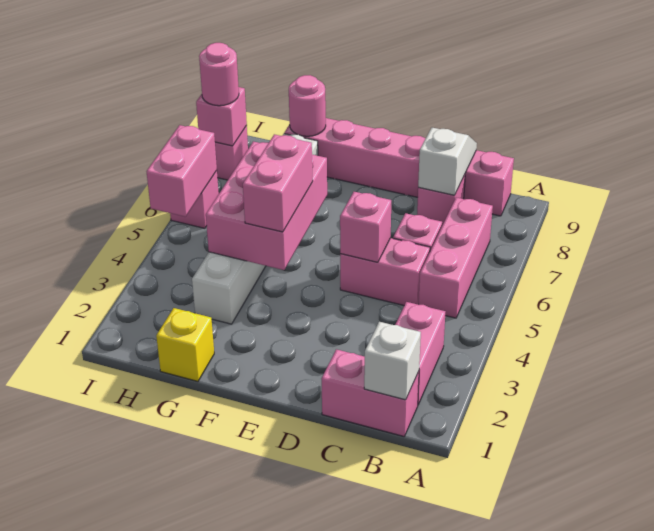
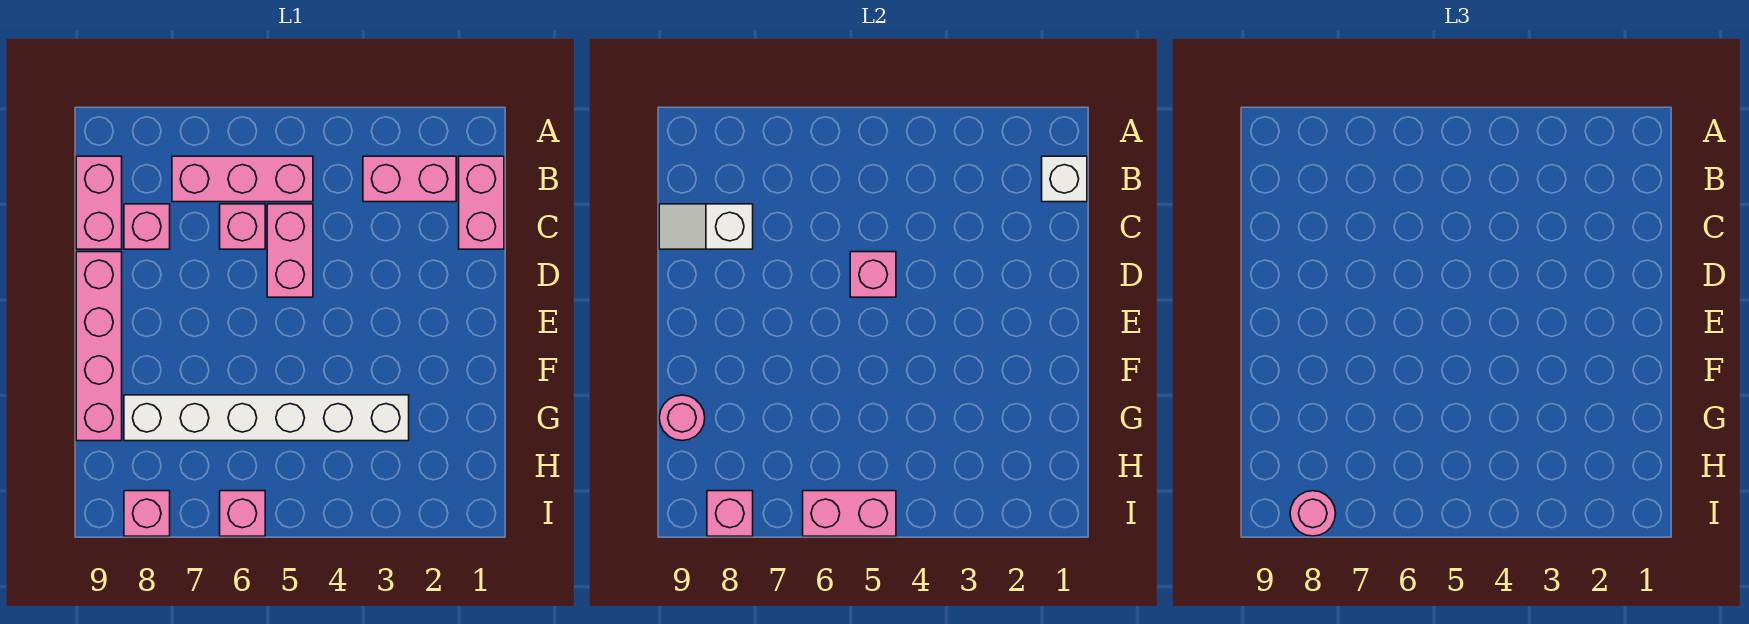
pink brick F4:G6 level 2 -> none
pink brick F4:F5 level 3 -> none
yellow brick G1 level 1 -> none

